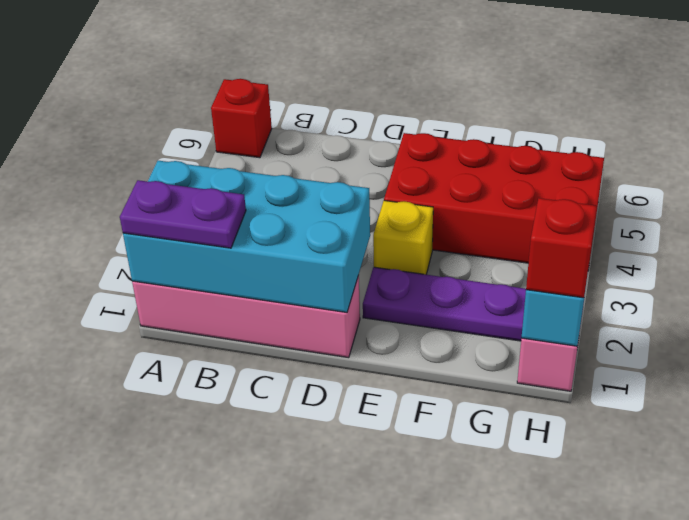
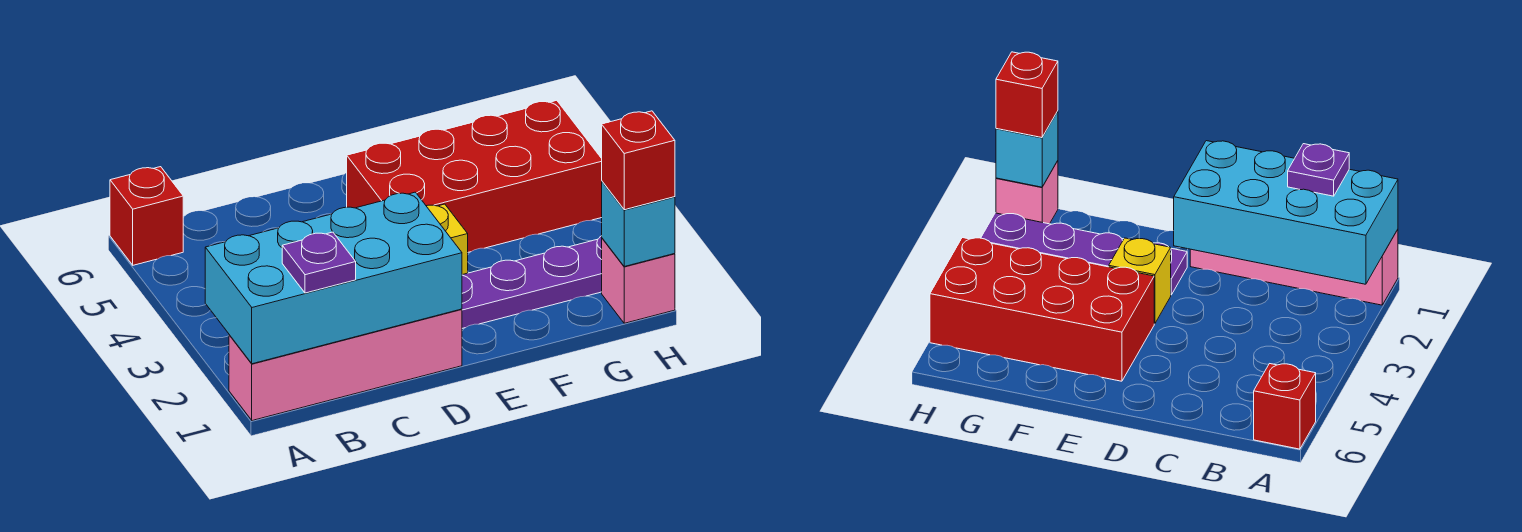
purple plate A1:B1 level 3 -> purple plate B1 level 3

